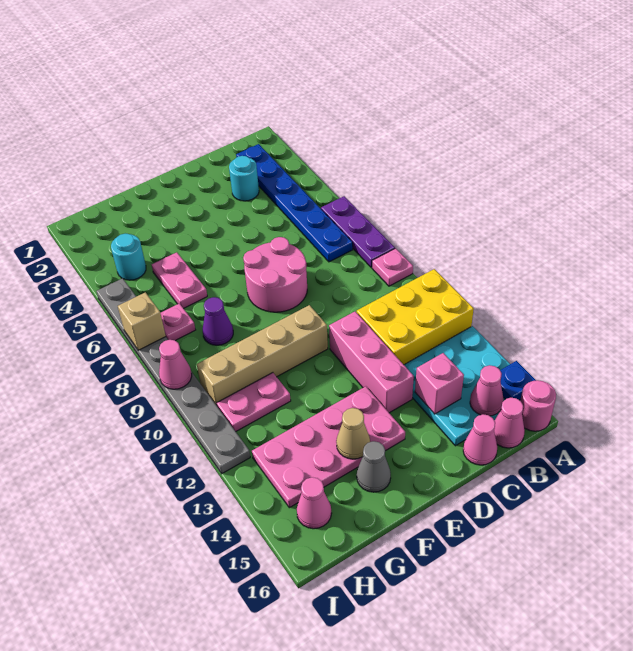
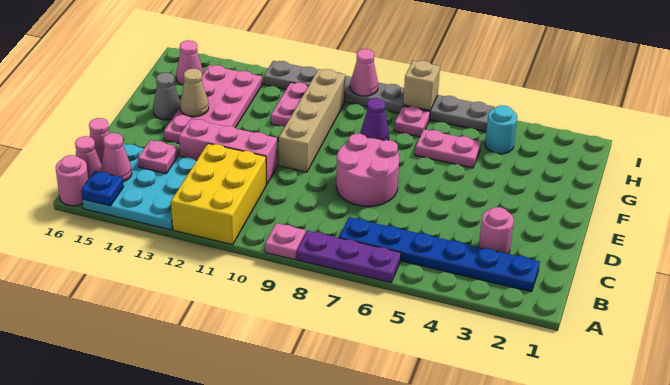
cyan round brick C3 level 1 -> pink round brick C3 level 1
pink brick C14 level 2 -> pink plate C14 level 2

